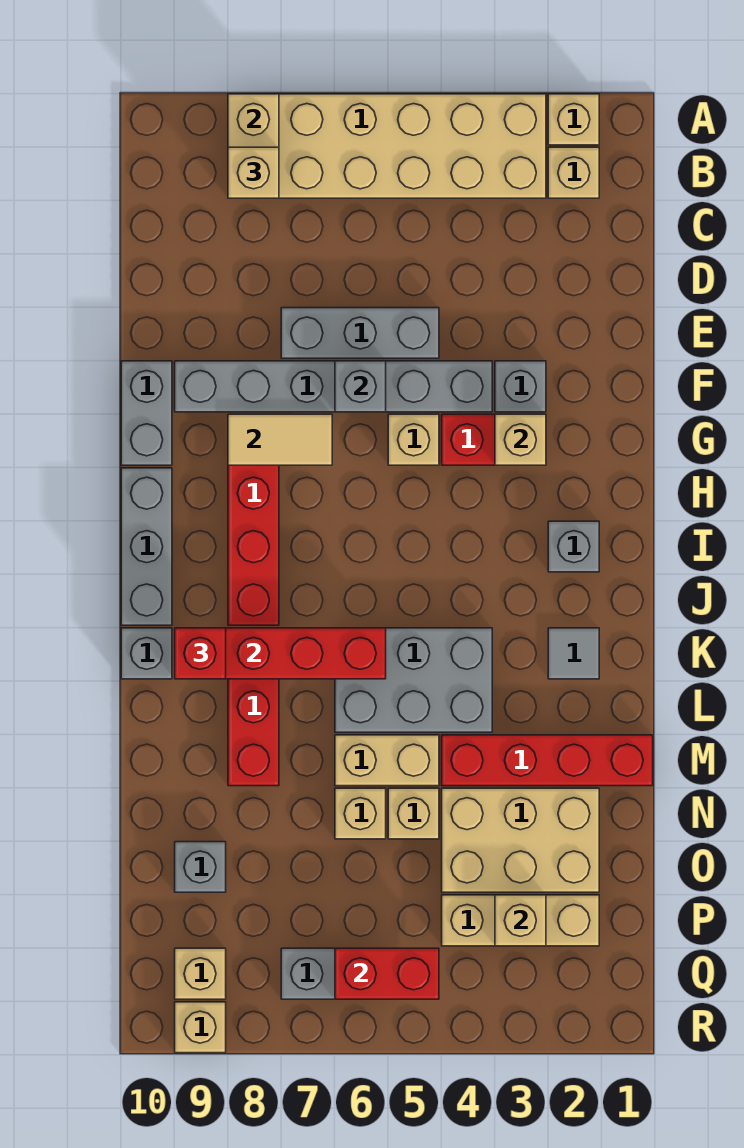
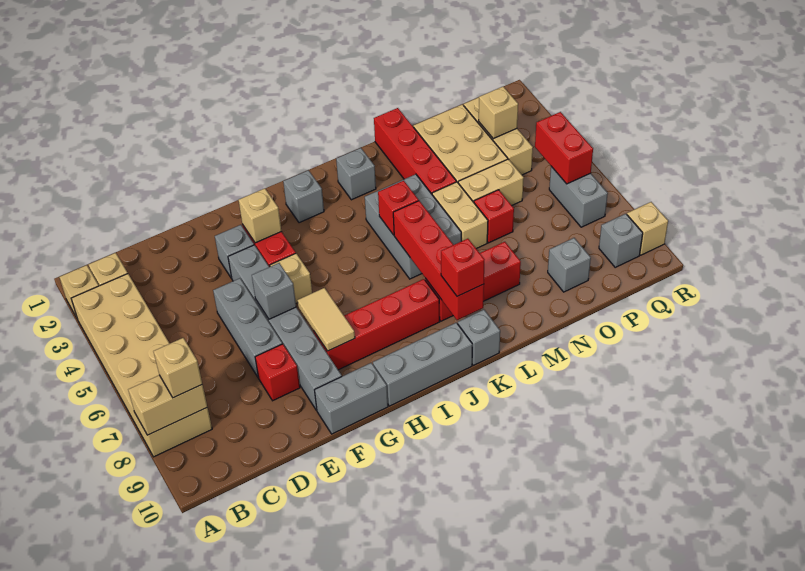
none -> red brick E8 level 1
grey tile K2 level 1 -> grey brick K2 level 1
none -> red brick K5 level 2
tan brick N5 level 1 -> tan brick N5:O5 level 1
tan brick N6 level 1 -> red brick N6 level 1
tan brick Q9 level 1 -> grey brick Q9 level 1

